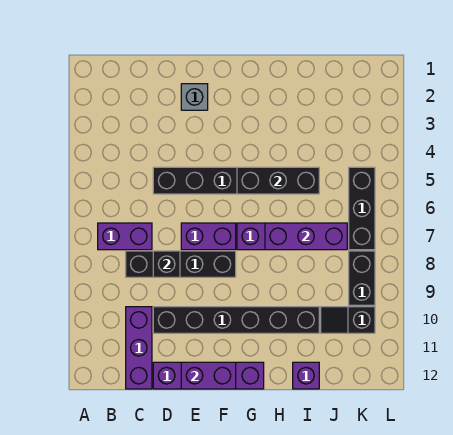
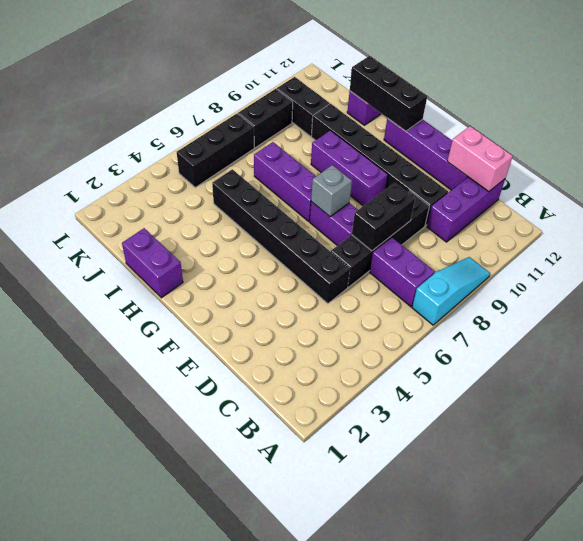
none -> cyan slope A7:A9 level 1 top 7
black brick C8:F8 level 1 -> black brick D6:D9 level 1
none -> pink brick C12:D12 level 2
black brick D8 level 2 -> black brick D7:D8 level 2
grey brick E2 level 1 -> grey brick F7 level 2
purple brick E12:F12 level 2 -> purple brick H1:I1 level 1
black brick G5:I5 level 2 -> black brick G12:I12 level 2
purple brick H7:J7 level 2 -> purple brick F9:H9 level 1
black slope J10:K10 level 1 top K -> black brick J10:K10 level 1

